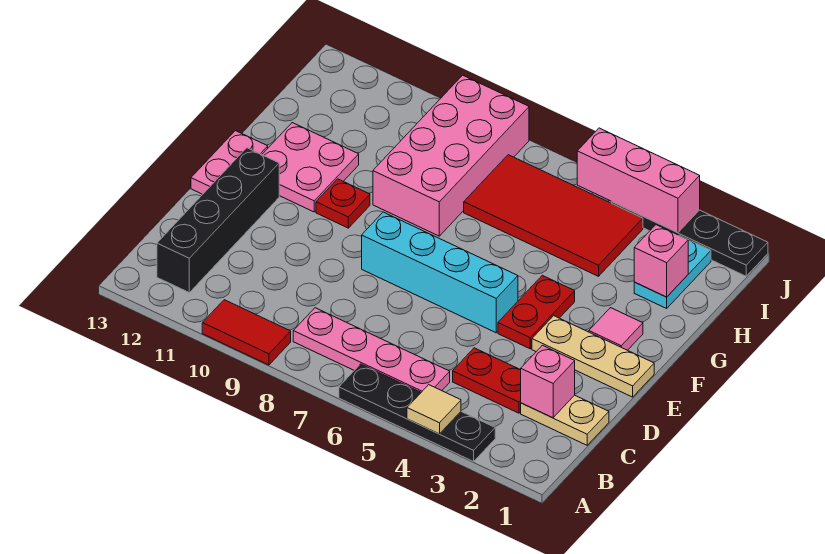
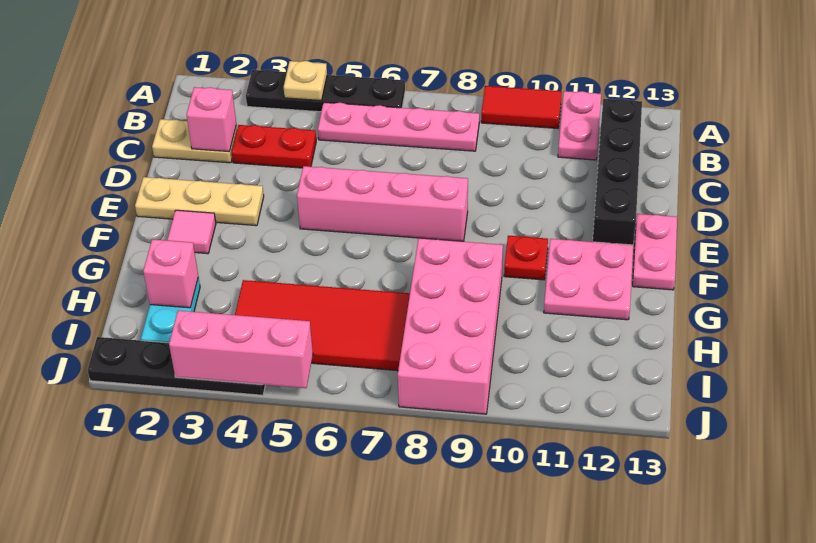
tan tile A4 level 2 -> tan plate A4 level 2
none -> pink plate A11:B11 level 1
red plate E4:F4 level 1 -> none
cyan brick E5:E8 level 1 -> pink brick E5:E8 level 1

